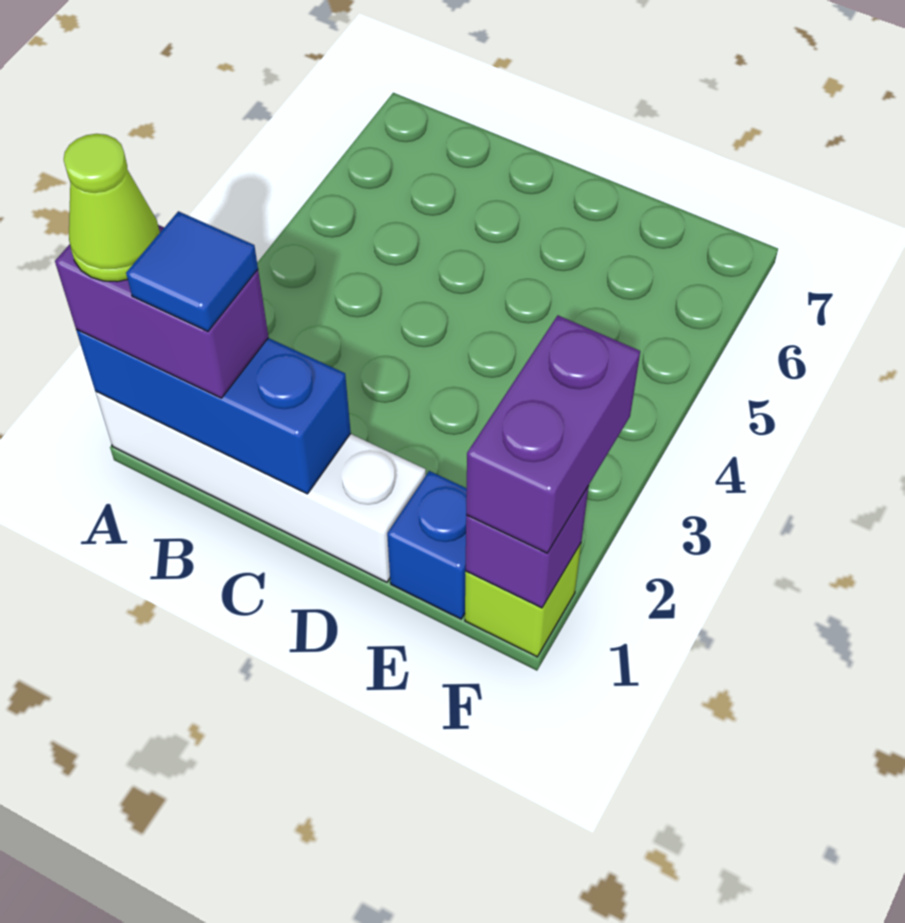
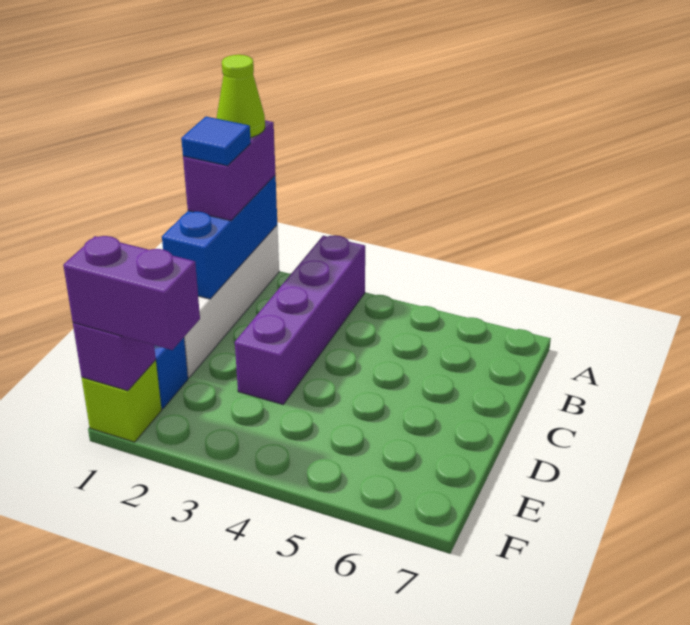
none -> purple brick A3:D3 level 1

